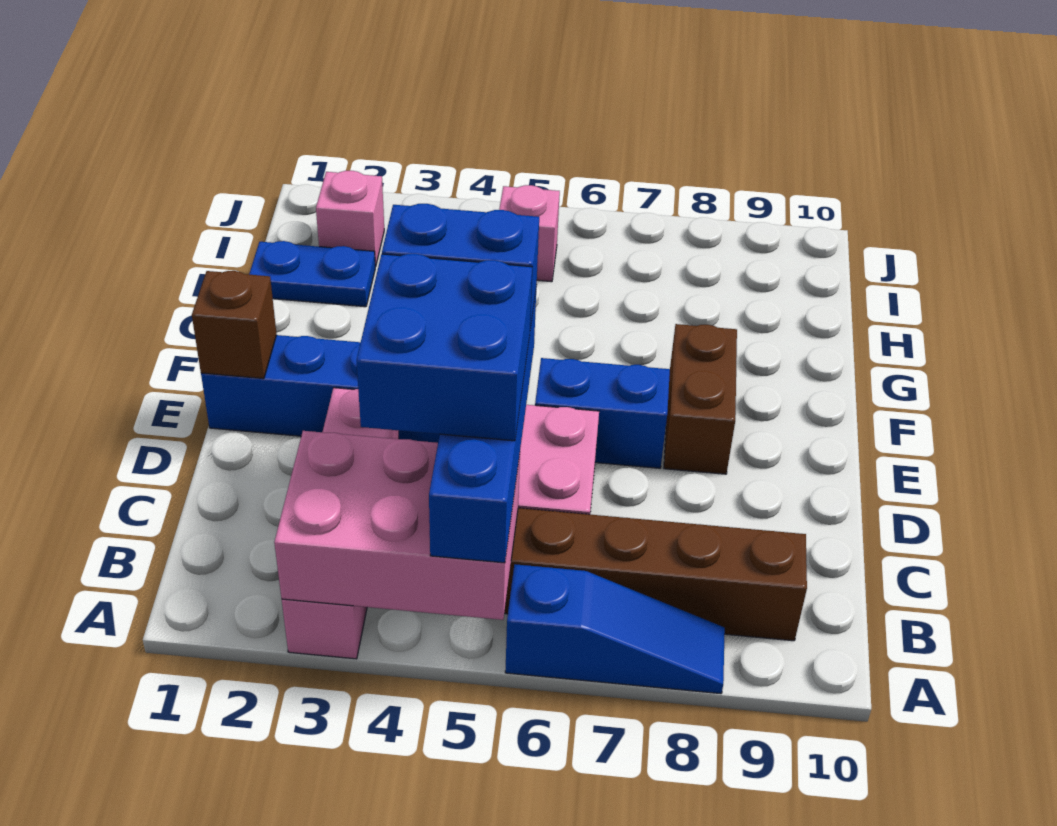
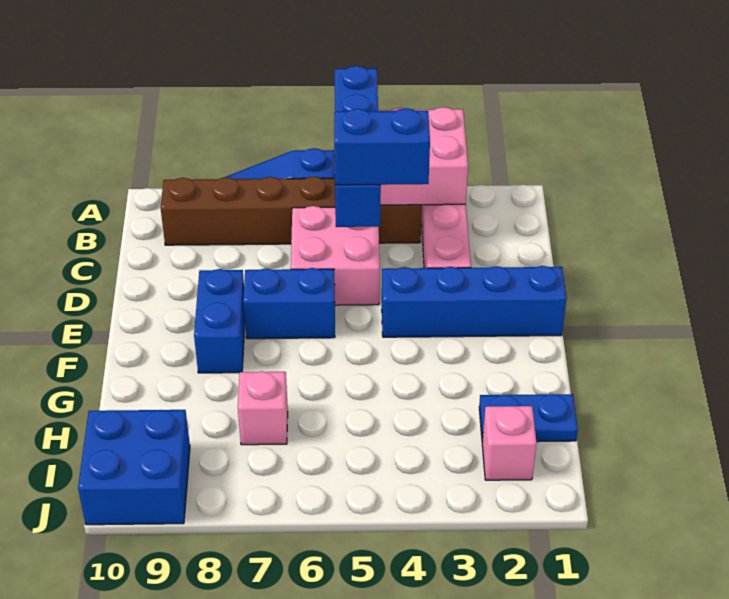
blue brick B4:C5 level 4 -> blue brick I9:J10 level 1
brown brick E1 level 2 -> none
brown brick E8:F8 level 1 -> blue brick E8:F8 level 1
pink brick I5 level 1 -> pink brick H7 level 1

